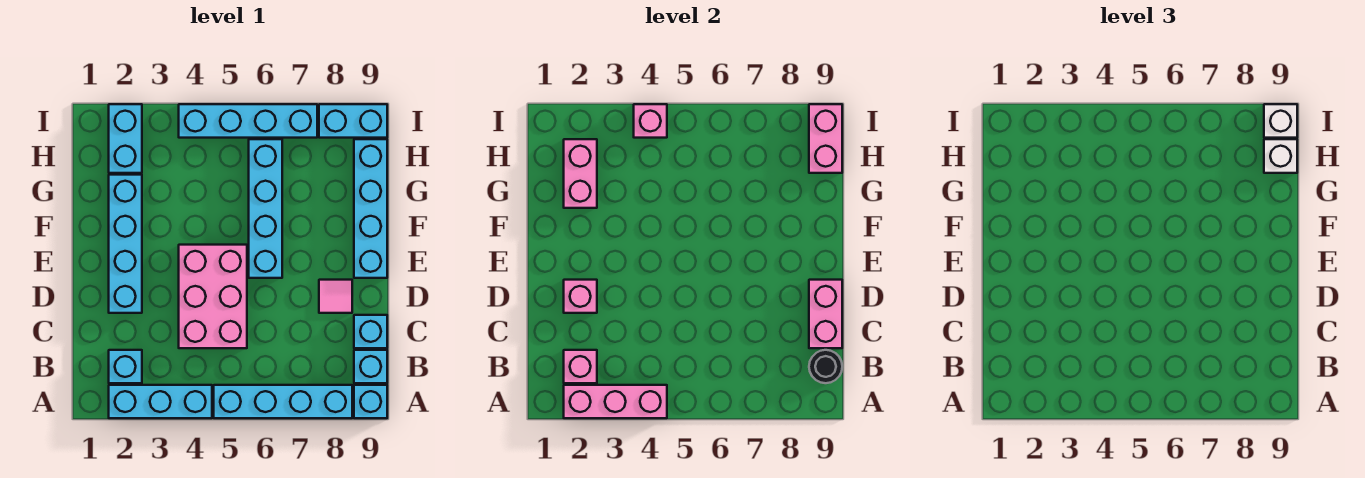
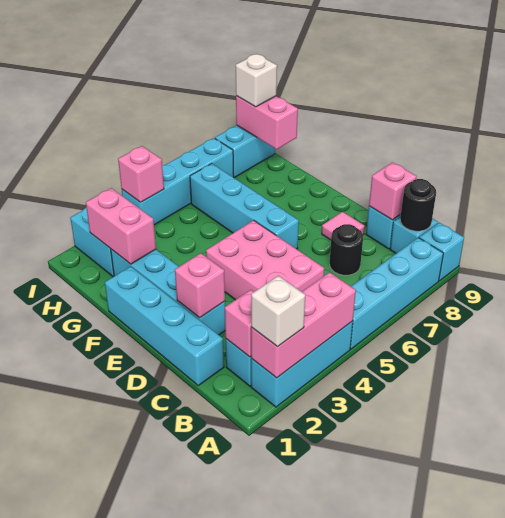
none -> black round brick C7 level 1
pink brick C9:D9 level 2 -> pink brick C9 level 2
cyan brick E9:H9 level 1 -> cyan brick C1:F1 level 1
white brick H9 level 3 -> white brick A2 level 3

